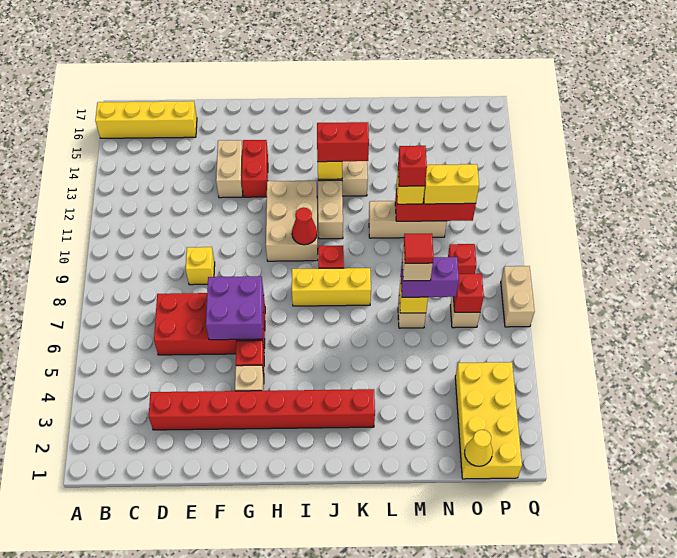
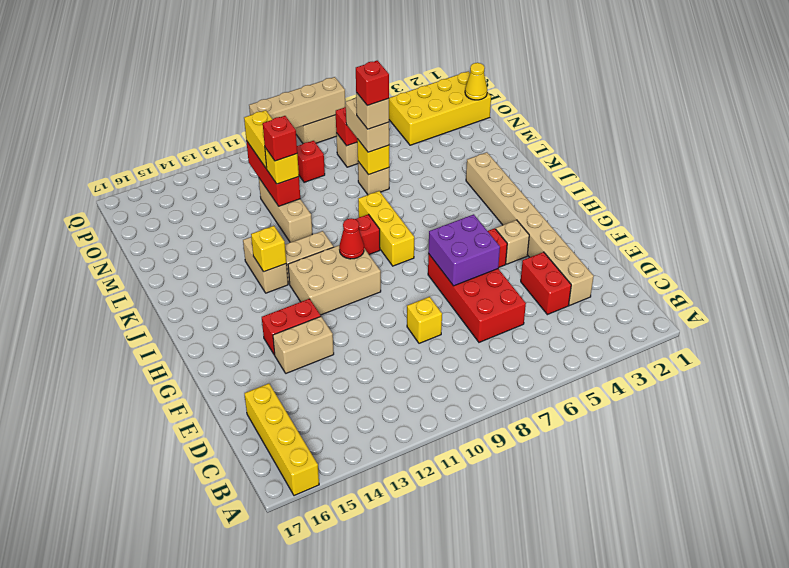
red brick D3:K3 level 1 -> tan brick D3:K3 level 1
red brick J13:K13 level 3 -> red brick D4:E4 level 1
purple brick M7:N7 level 3 -> tan brick M7:N7 level 3
red tile M7 level 5 -> red brick M7 level 5
none -> tan brick Q7:Q10 level 2

